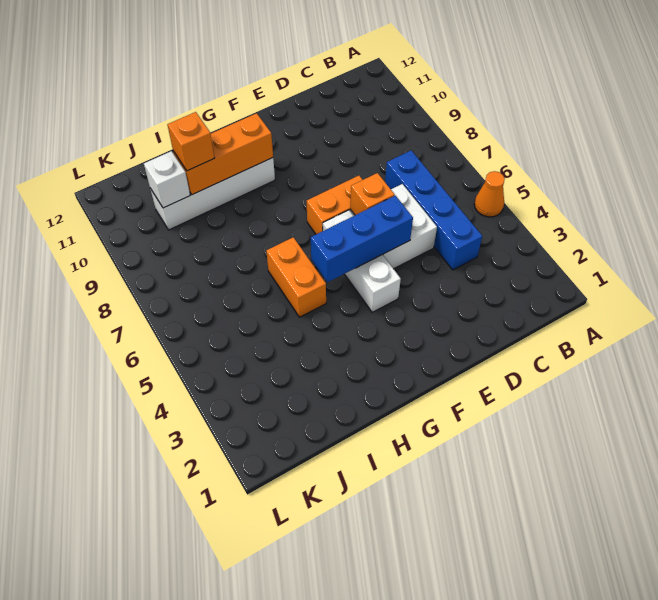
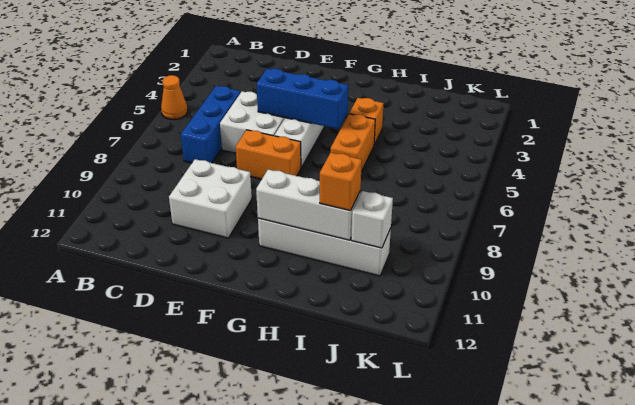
blue brick C4:C7 level 1 -> blue brick C5:C7 level 1
none -> white brick D9:E10 level 1
orange brick E6 level 2 -> orange brick H4 level 1
orange brick G10:I10 level 2 -> white brick G10:I10 level 2

